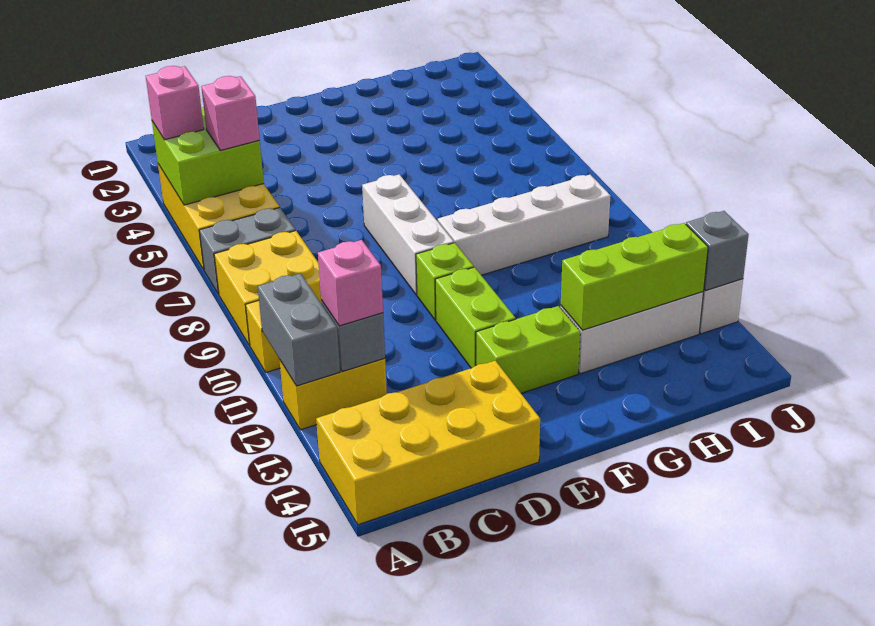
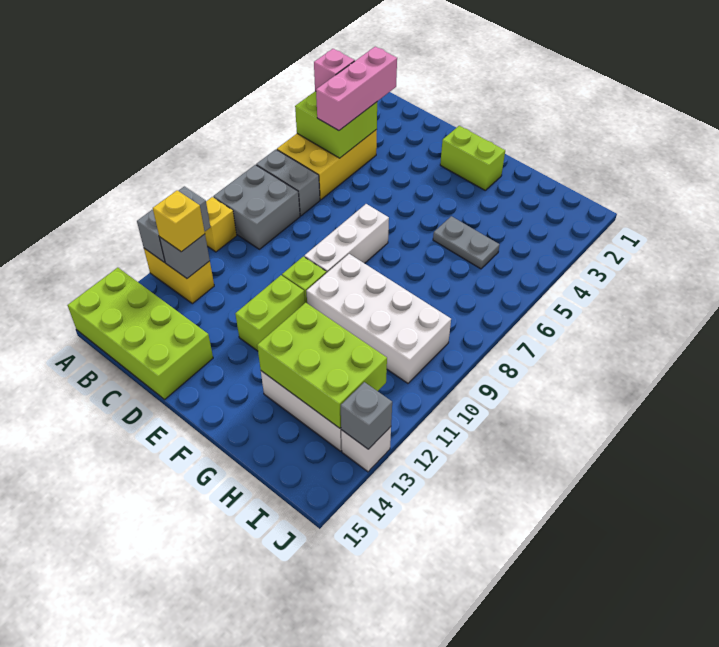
yellow brick A8:B9 level 1 -> grey brick A8:B9 level 1
yellow brick A14:D15 level 1 -> lime brick A14:D15 level 1
pink brick B5 level 3 -> pink brick B3:B5 level 3
pink brick B12 level 3 -> yellow brick B12 level 3
lime brick E13:F13 level 1 -> lime brick E2:F2 level 1
white brick F9:I9 level 1 -> white brick F9:I10 level 1
none -> grey plate G5:H5 level 1
lime brick G13:I13 level 2 -> lime brick G12:I13 level 2

